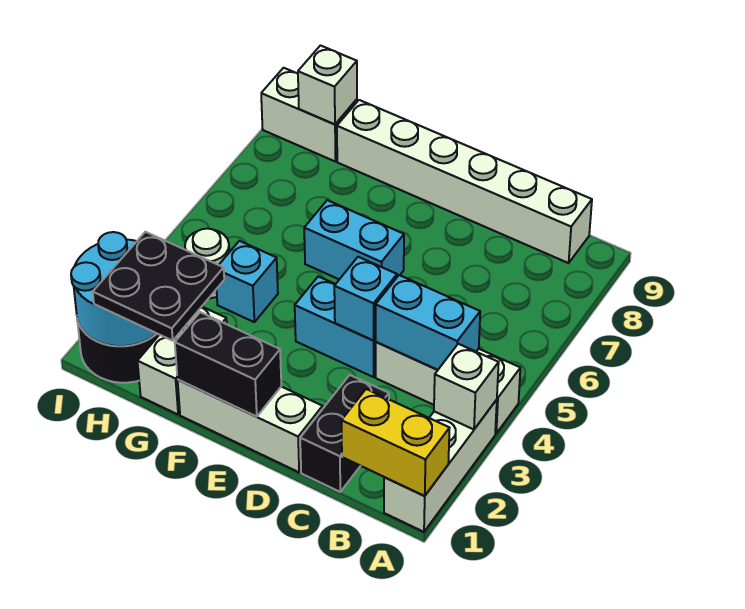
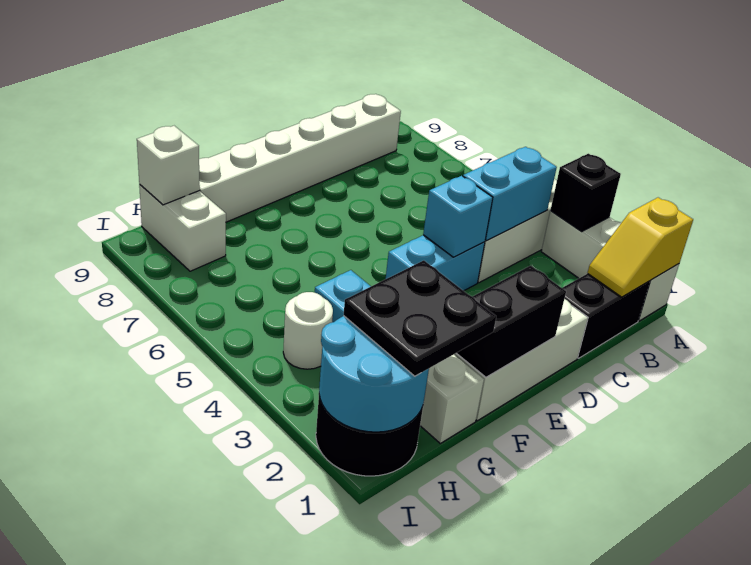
yellow brick A1:B1 level 2 -> yellow slope A1:B1 level 2 top A
white brick A3 level 2 -> black brick A3 level 2
black brick C1:C2 level 1 -> black brick B1:C1 level 1
cyan brick E6:F6 level 1 -> none
white brick H9:I9 level 1 -> white brick H8:H9 level 1

